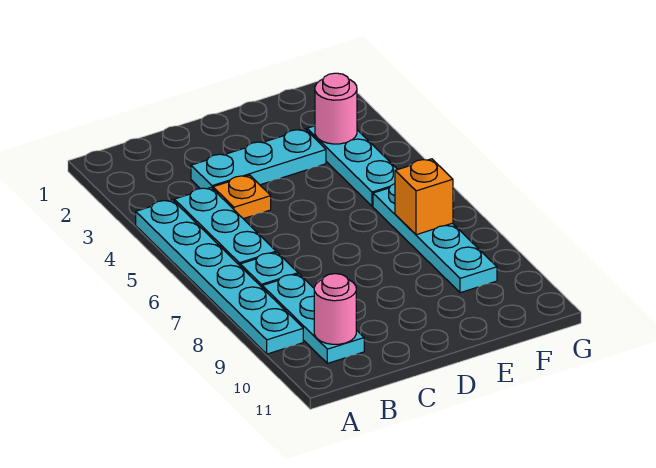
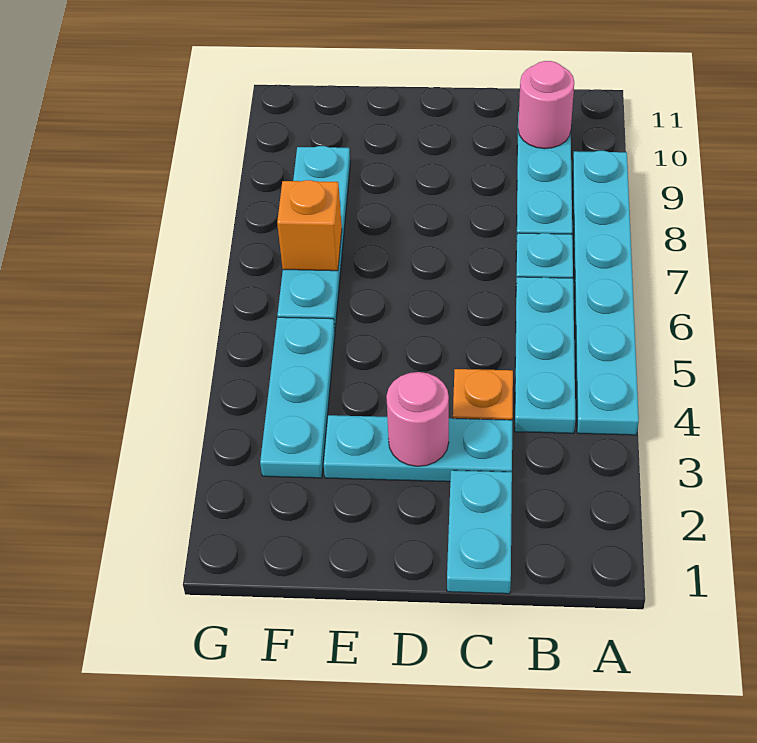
none -> cyan plate C1:C2 level 1
pink round brick F3 level 2 -> pink round brick D3 level 2

